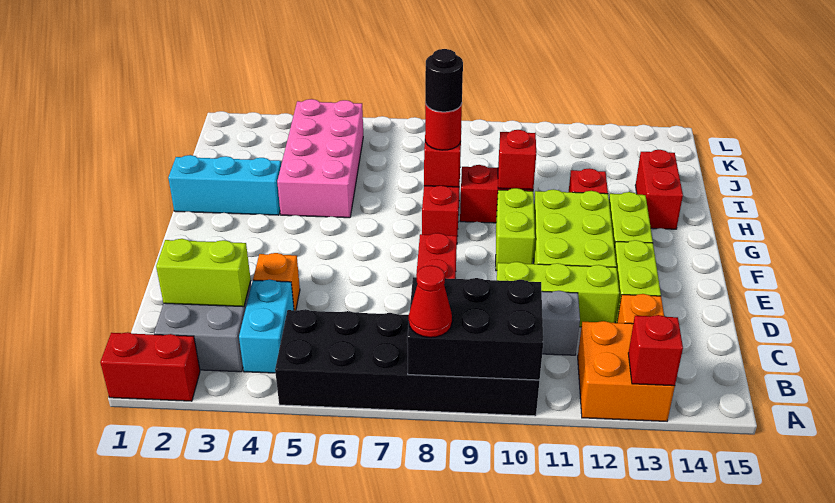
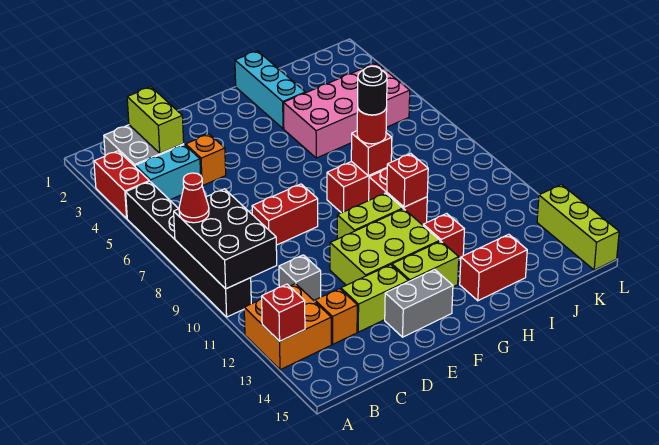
red brick A1:A2 level 1 -> red brick A3:A4 level 1
black brick A5:B10 level 1 -> black brick A5:A10 level 1
lime brick D10:D12 level 1 -> lime brick L13:L15 level 1
none -> grey brick E14:F14 level 1

